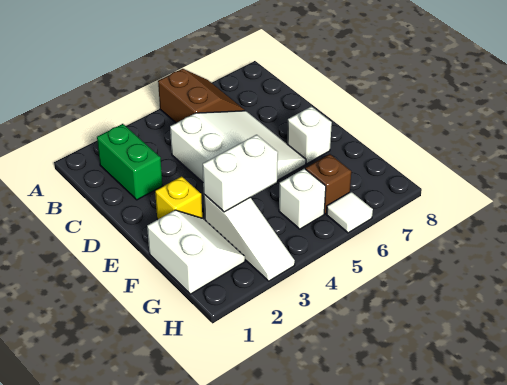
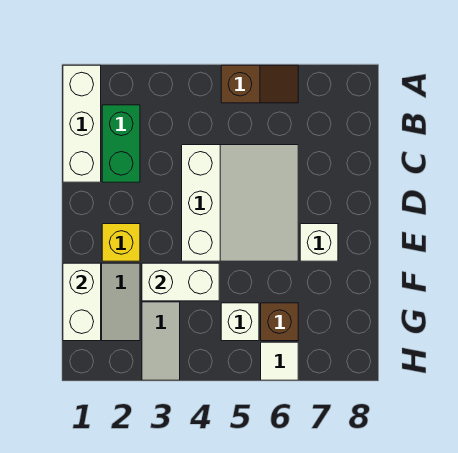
none -> white brick A1:C1 level 1
brown slope A5:B6 level 1 top 5 -> brown slope A5:A6 level 1 top 5
none -> white brick F1:G1 level 2

